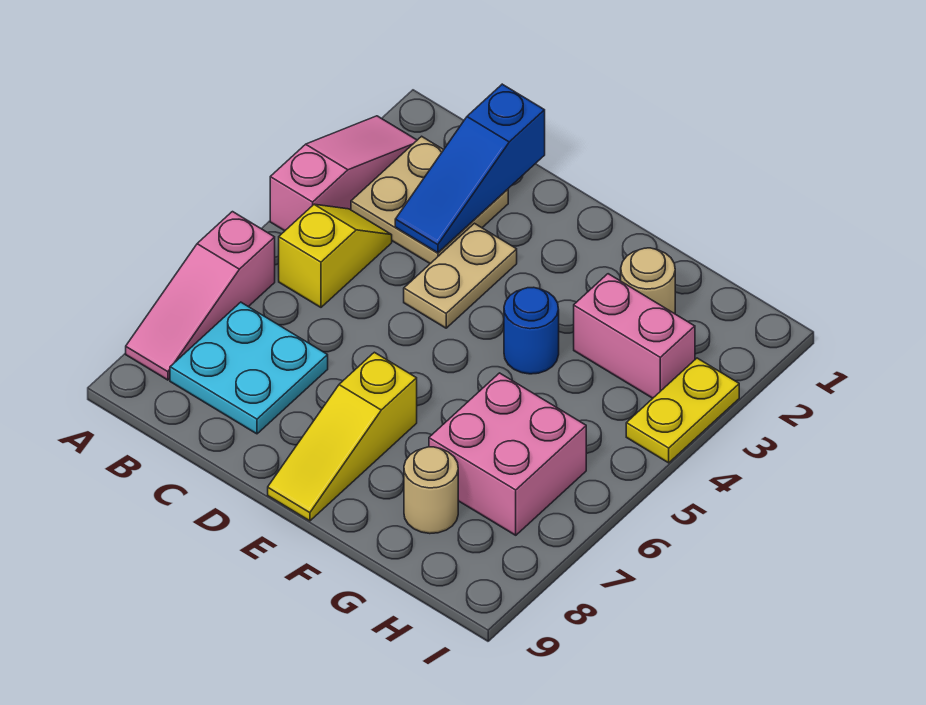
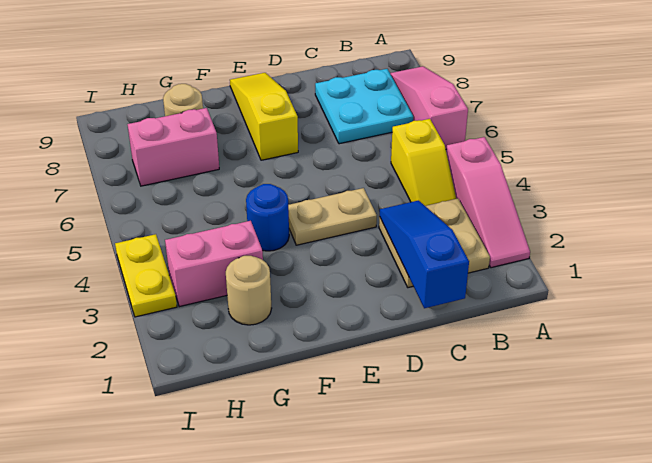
tan plate D3:D4 level 1 -> tan plate D4:E4 level 1
pink brick G6:H7 level 1 -> pink brick G7:H7 level 1

